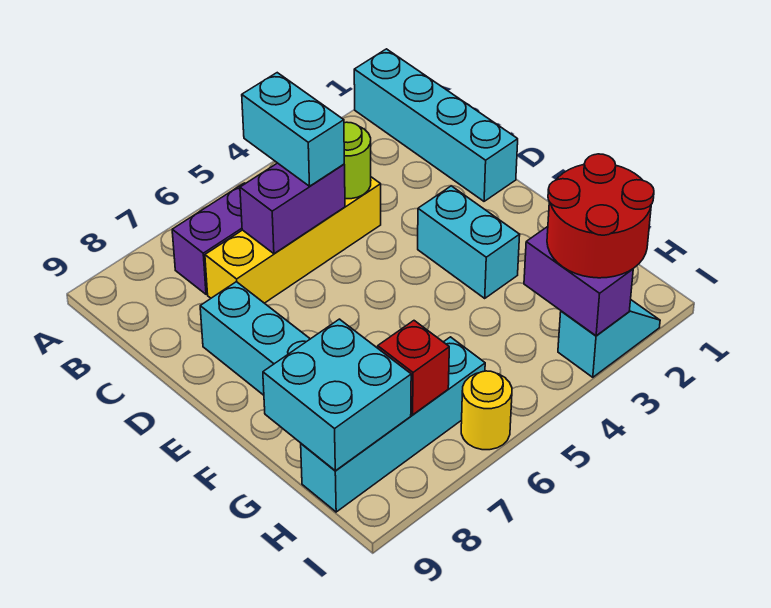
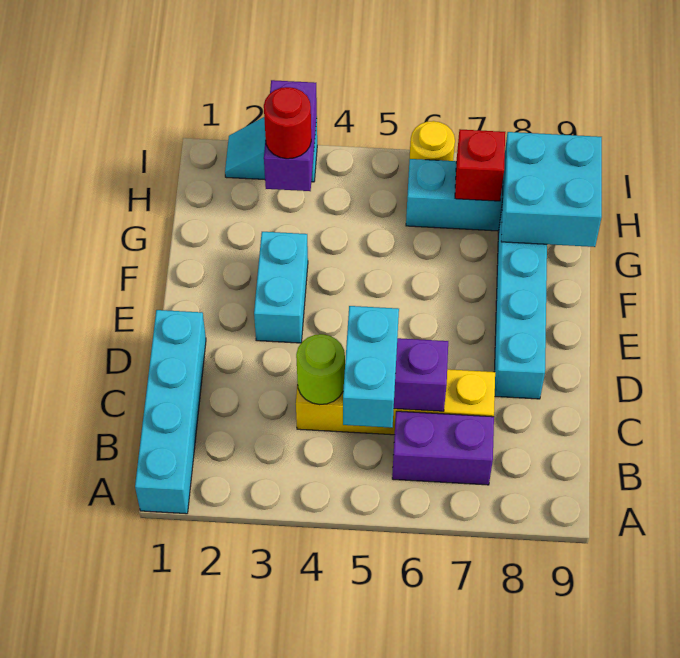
red round brick H2:I3 level 3 -> red round brick H3 level 3

